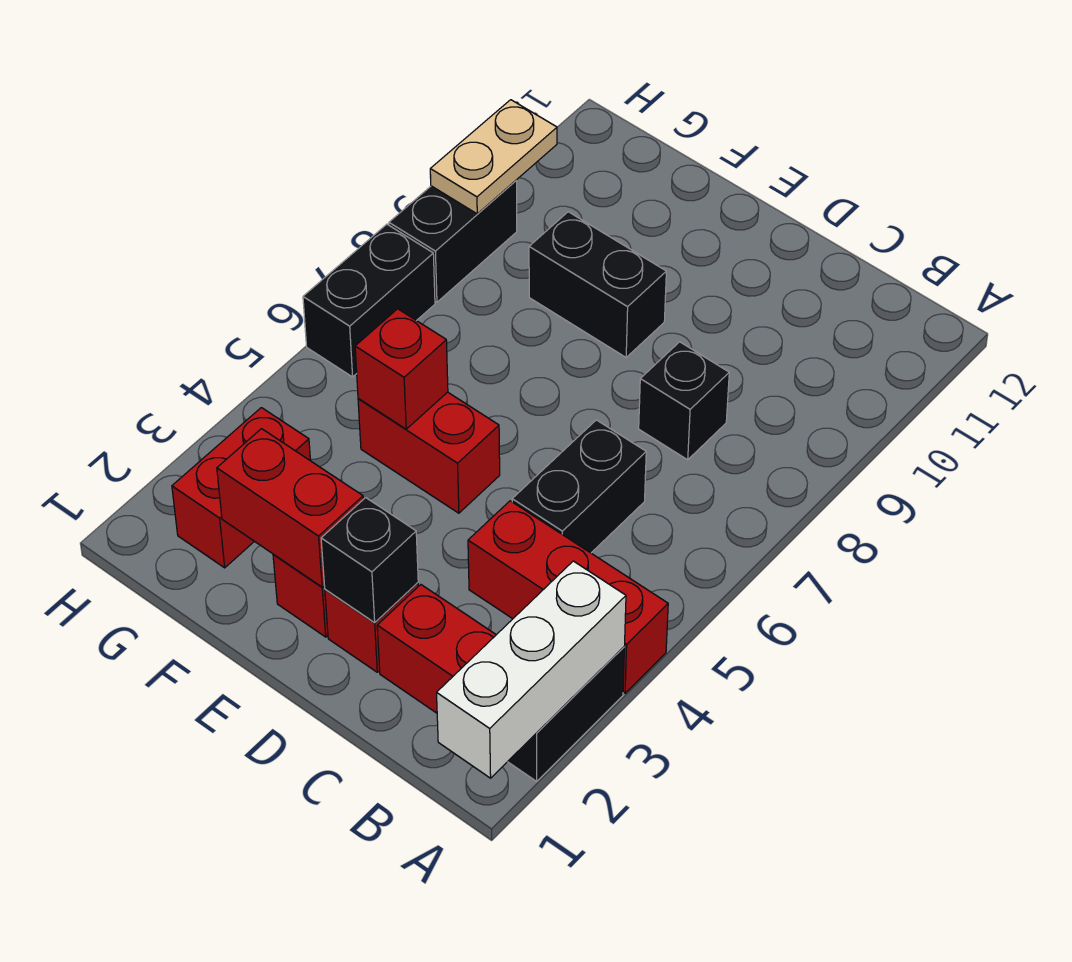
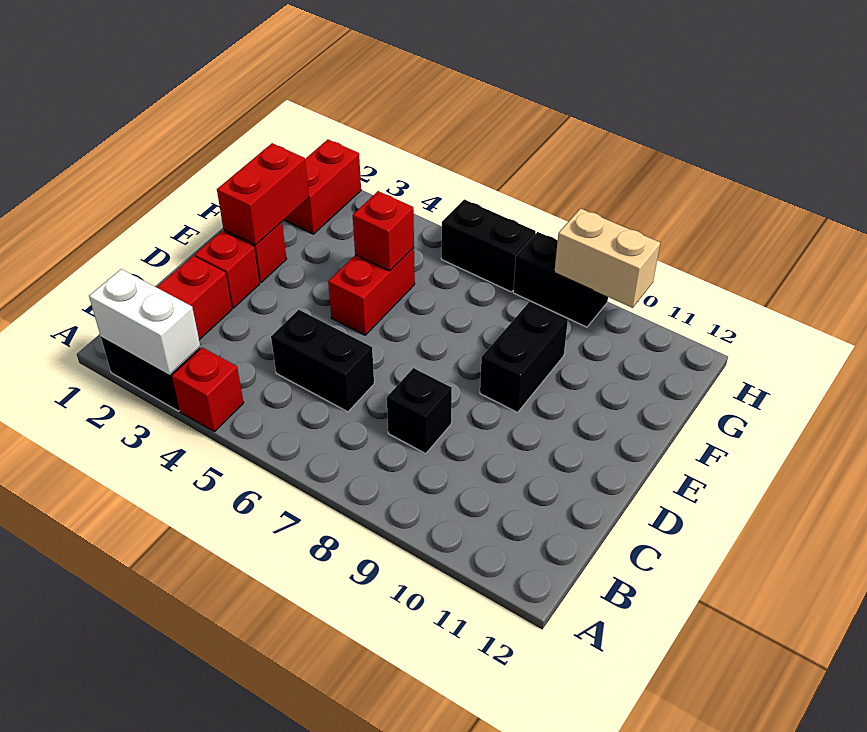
white brick A1:A3 level 2 -> white brick A2:A3 level 2
red brick A4:C4 level 1 -> red brick A4 level 1
black brick D2 level 2 -> none
red brick G2:G3 level 1 -> red brick G2:H2 level 1
tan plate H9:H10 level 2 -> tan brick H9:H10 level 2

